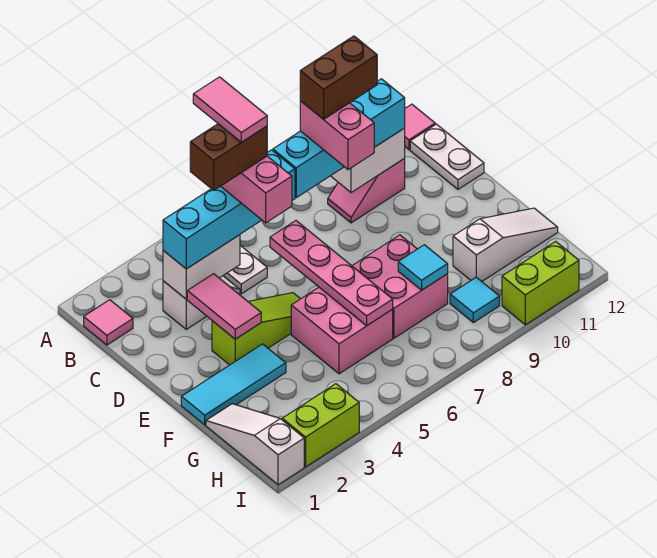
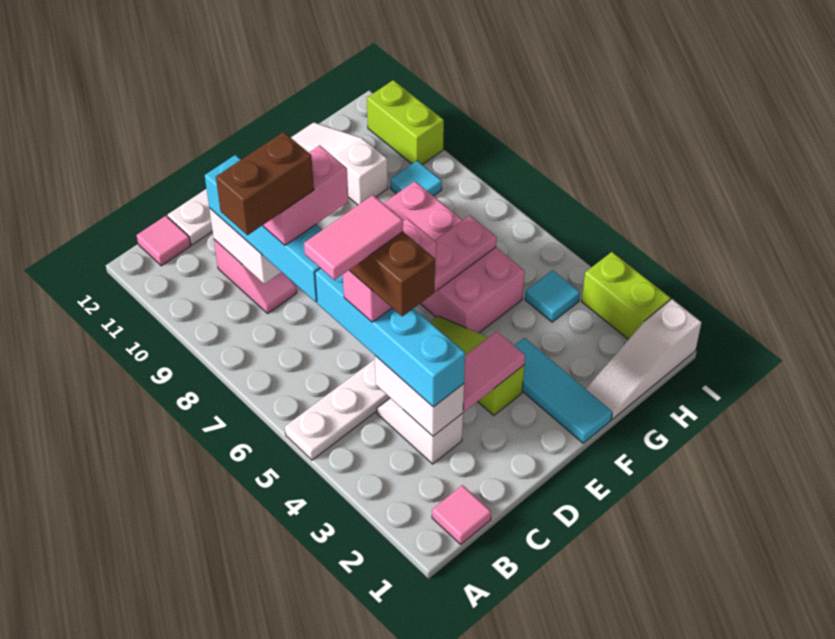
brown brick C8:C9 level 5 -> brown brick B8:C8 level 5
cyan tile G8 level 2 -> cyan tile H4 level 1

